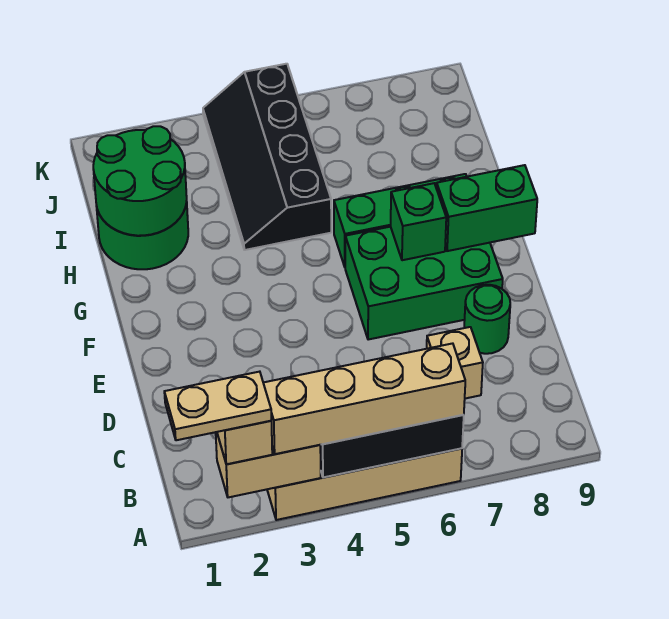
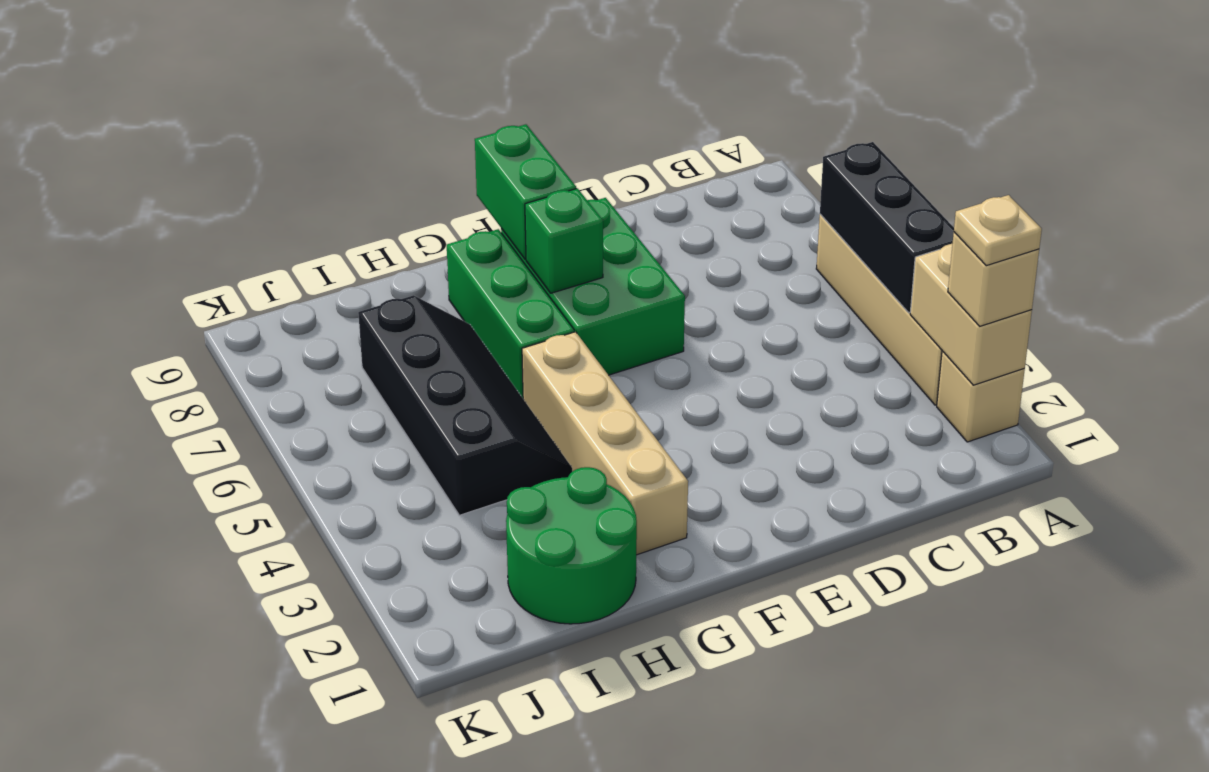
tan plate A1:A2 level 4 -> tan plate A2 level 4
tan brick A3:A6 level 3 -> tan brick G2:G5 level 1
tan brick C7 level 1 -> tan brick A2 level 1
green round brick D8 level 1 -> none
green round brick H1:I2 level 2 -> none
black slope H4:K5 level 1 top 5 -> black slope H4:I7 level 1 top I

